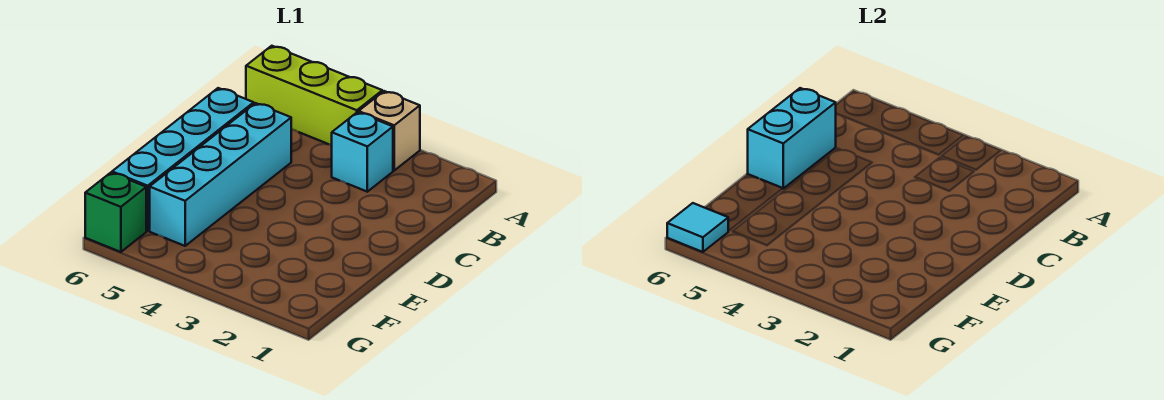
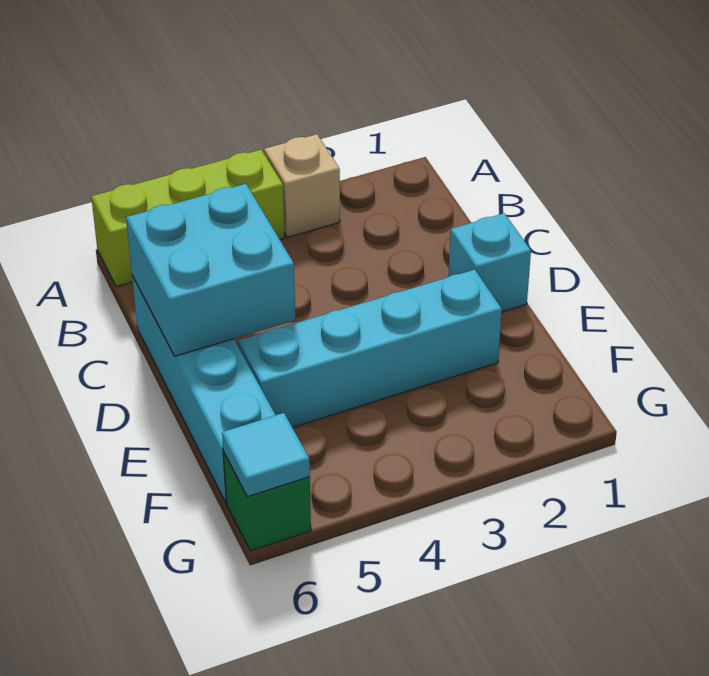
cyan brick B3 level 1 -> cyan brick D1 level 1
cyan brick C5:F5 level 1 -> cyan brick E2:E5 level 1
cyan brick C6:D6 level 2 -> cyan brick C5:D6 level 2

